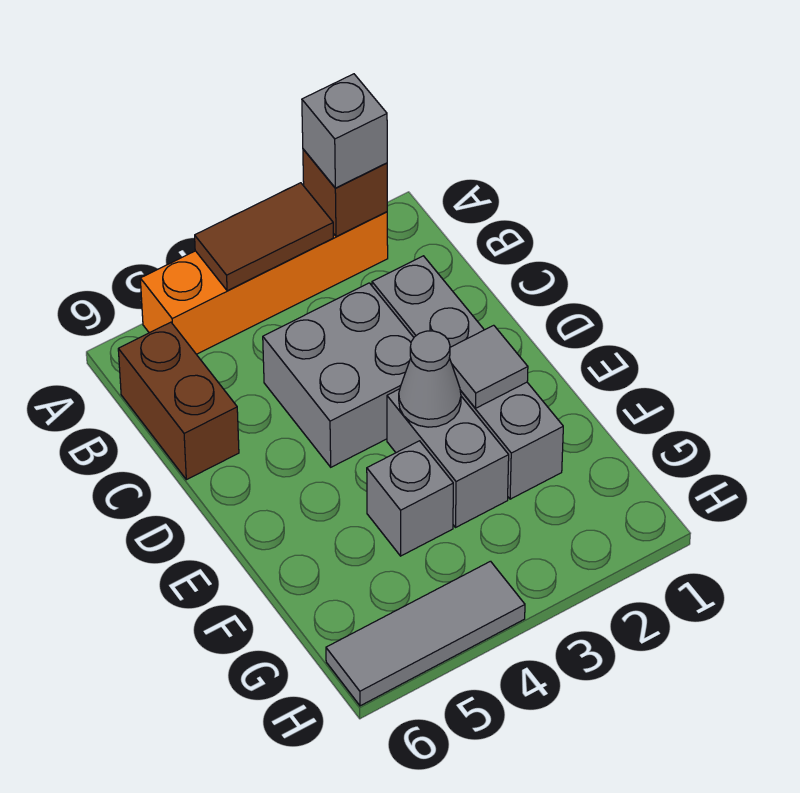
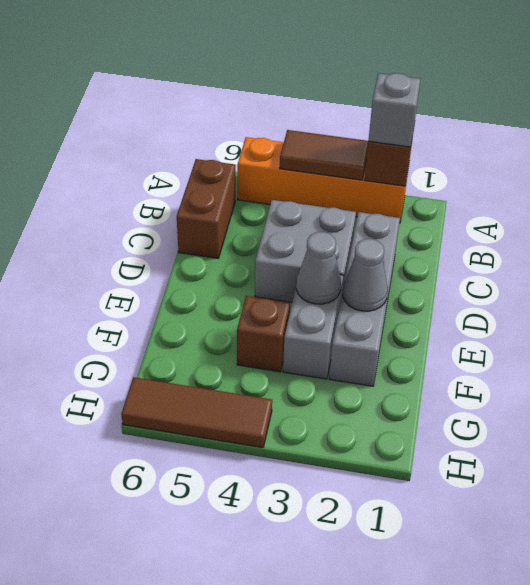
grey tile E2 level 2 -> grey cone E2 level 2
grey brick F4 level 1 -> brown brick F4 level 1
grey tile H4:H6 level 1 -> brown tile H4:H6 level 1

